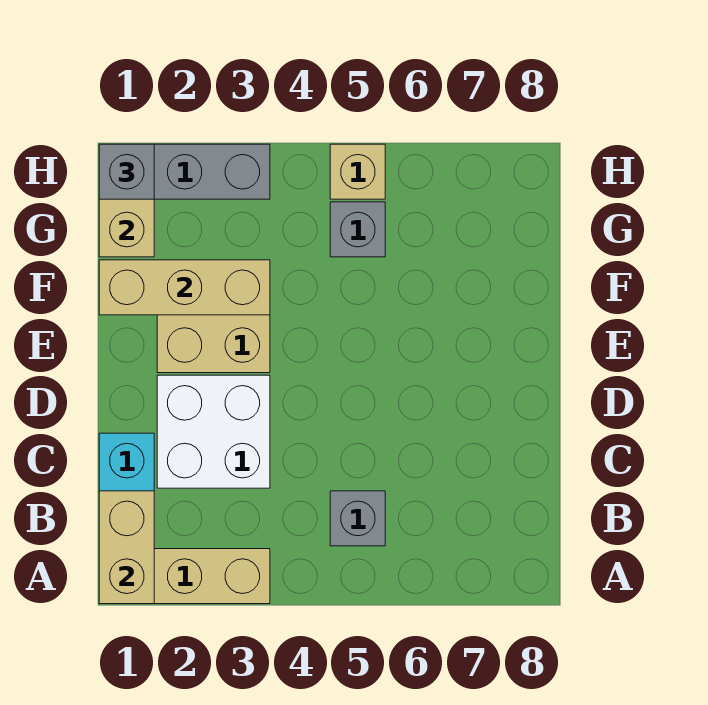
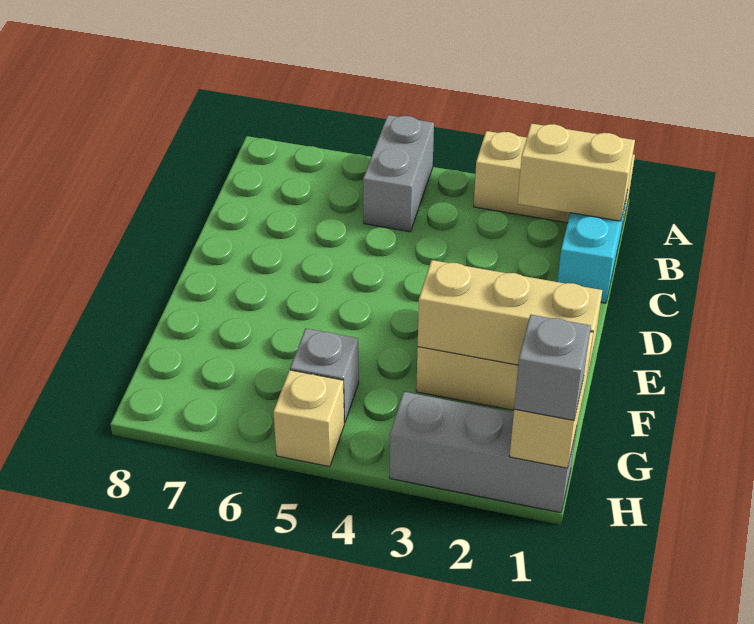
tan brick A1:B1 level 2 -> tan brick B1:B2 level 2
grey brick B5 level 1 -> grey brick A5:B5 level 1
white brick C2:D3 level 1 -> none

